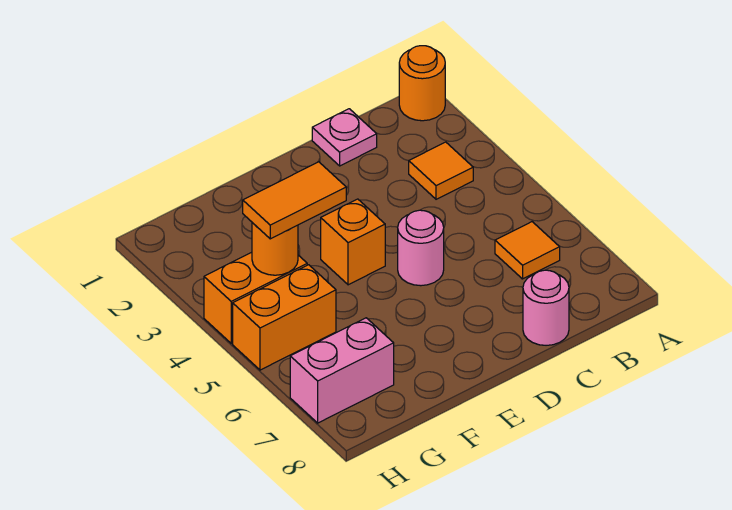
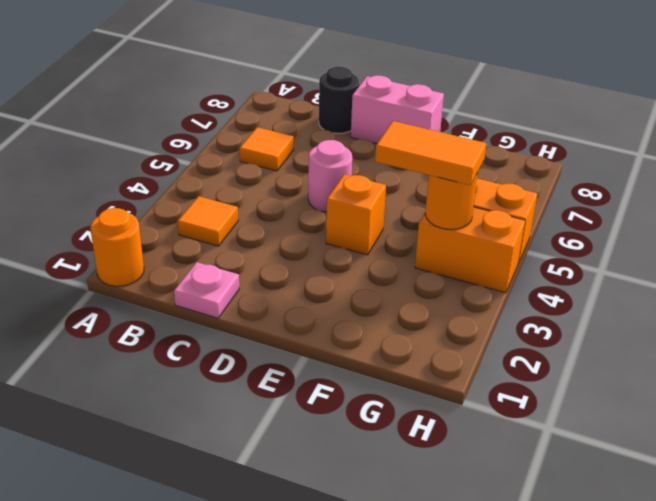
pink round brick C8 level 1 -> black round brick C8 level 1
pink brick G7:H7 level 1 -> pink brick D8:E8 level 1

